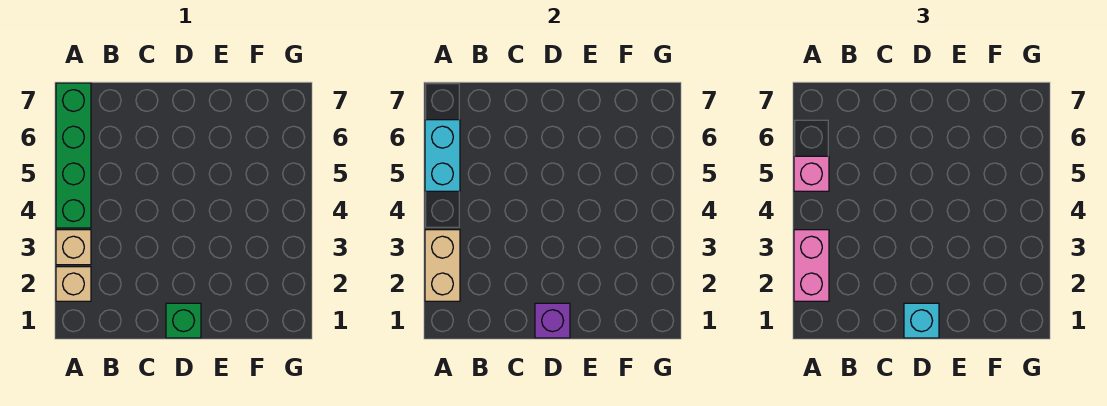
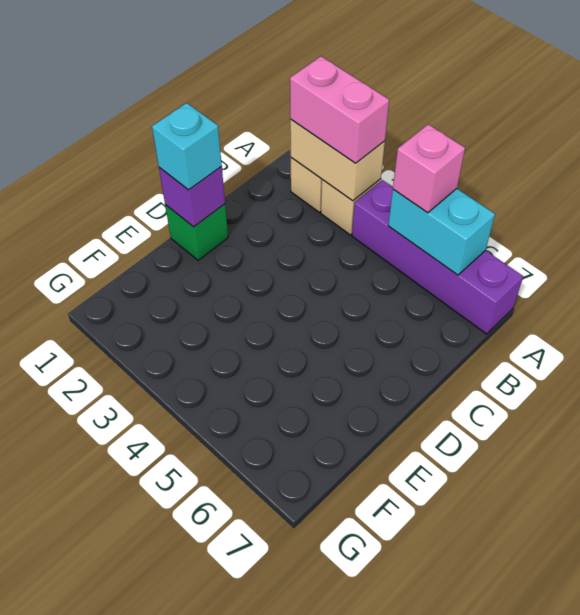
green brick A4:A7 level 1 -> purple brick A4:A7 level 1

